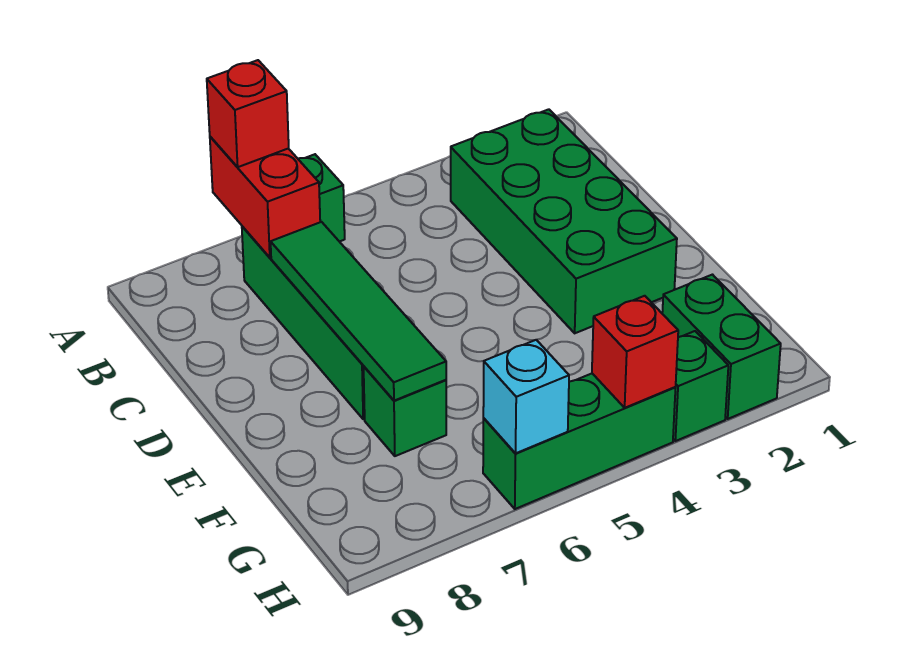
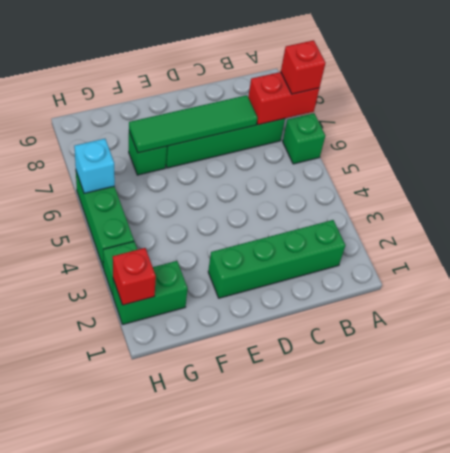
green brick B2:E3 level 1 -> green brick B2:E2 level 1
red brick H4 level 2 -> red brick H2 level 2

